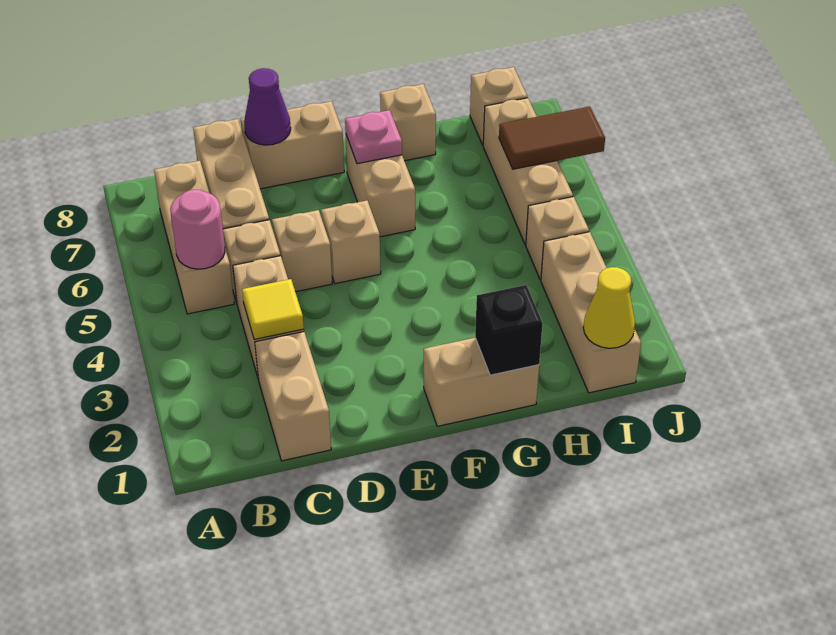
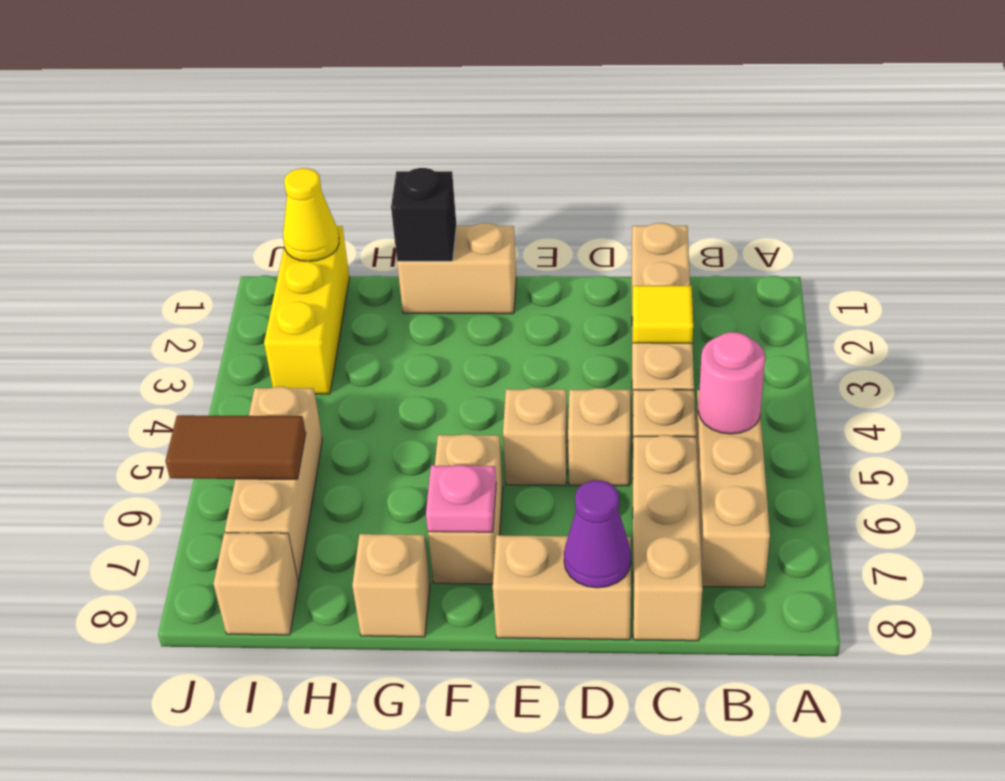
tan brick I1:I3 level 1 -> yellow brick I1:I3 level 1
tan brick I4 level 1 -> none

